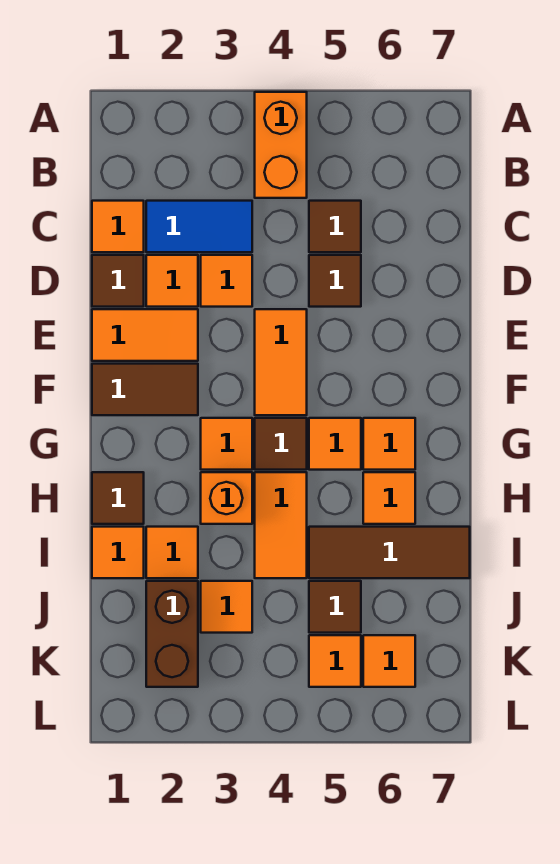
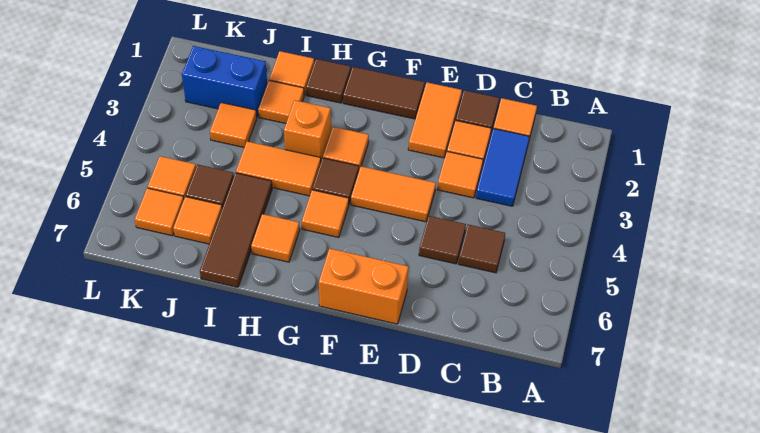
orange brick A4:B4 level 1 -> orange brick E7:F7 level 1
brown tile F1:F2 level 1 -> brown tile F1:G1 level 1
orange tile G6 level 1 -> orange tile J6 level 1
brown brick J2:K2 level 1 -> blue brick J2:K2 level 1

